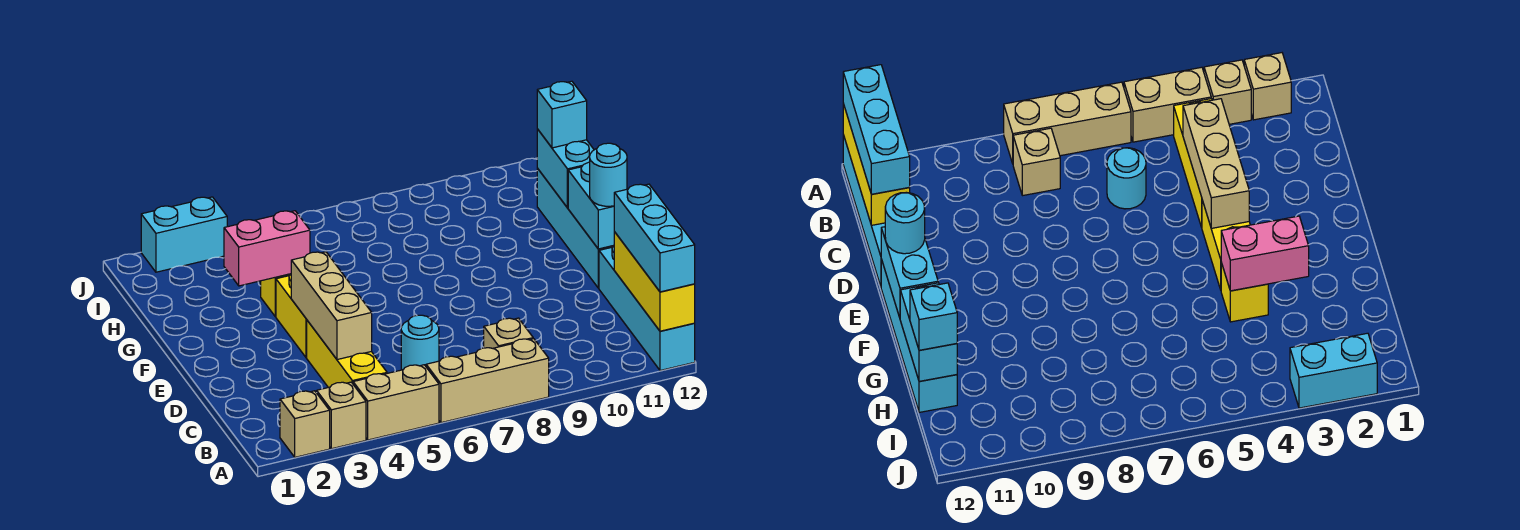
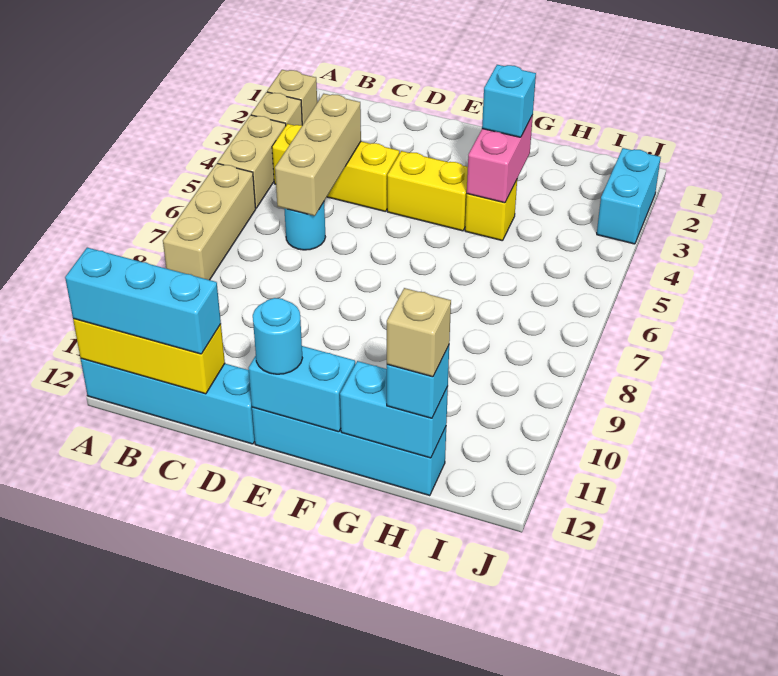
tan brick B8 level 1 -> tan brick H12 level 4
tan brick C4:E4 level 2 -> tan brick C4:C6 level 2
none -> cyan brick G3 level 3

